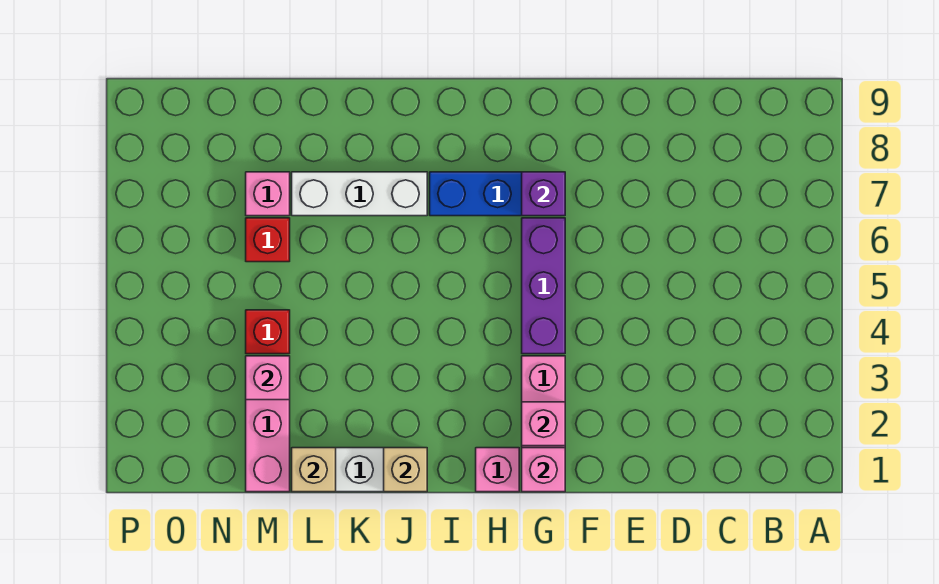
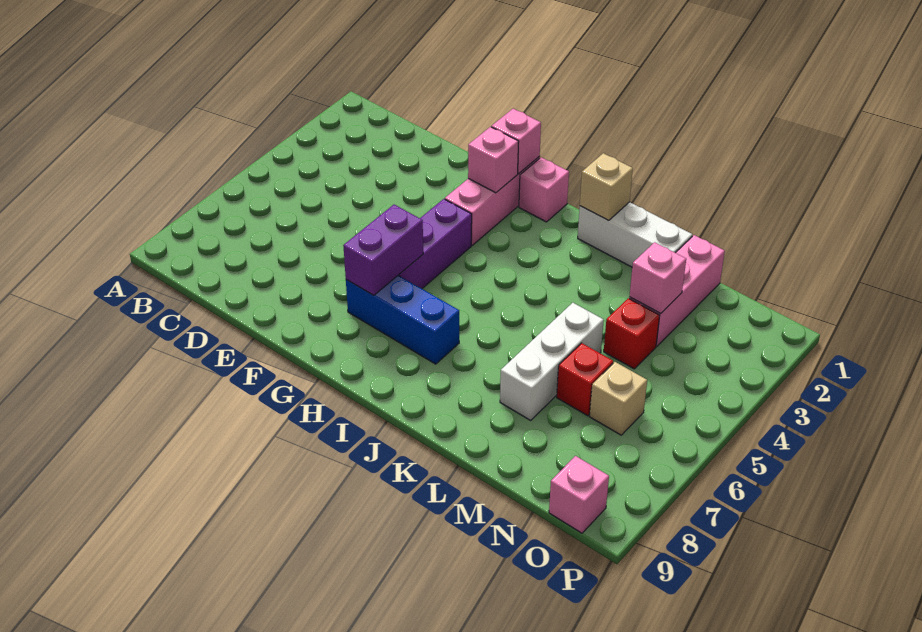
purple brick G7 level 2 -> purple brick G6:G7 level 2
white brick J7:L7 level 1 -> white brick L5:L7 level 1
tan brick L1 level 2 -> tan brick N6 level 1
pink brick M7 level 1 -> pink brick O9 level 1

